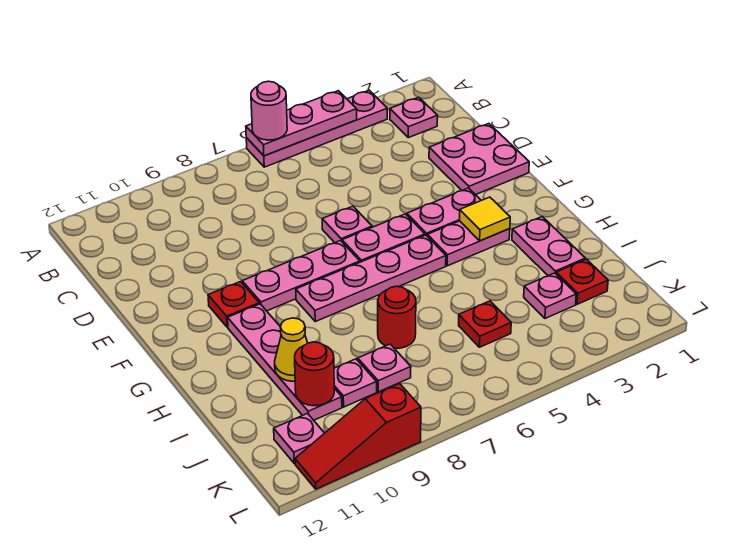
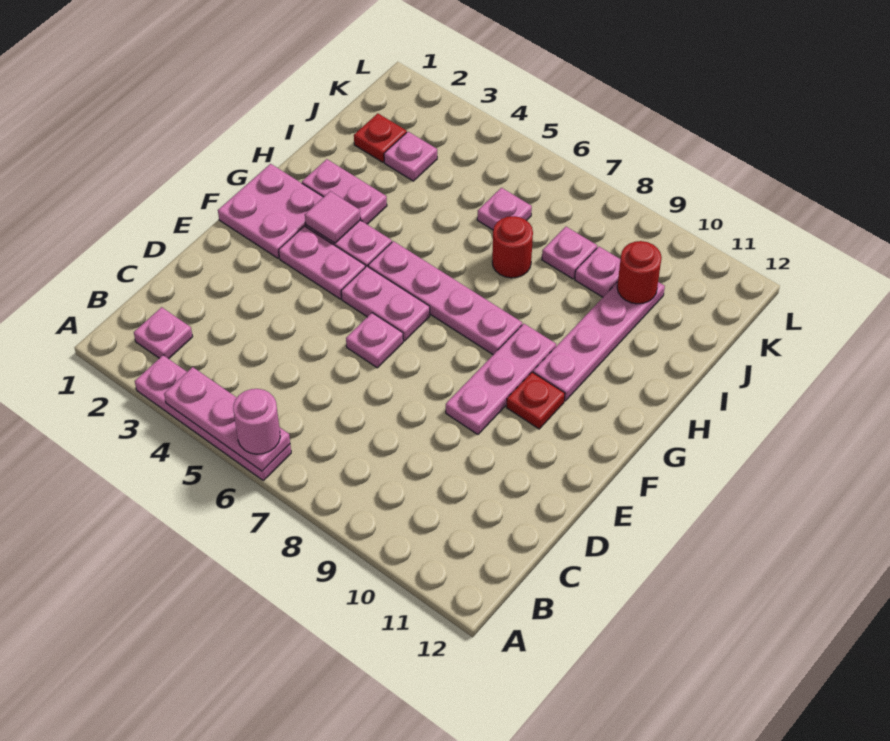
pink plate D1:E2 level 1 -> pink plate F1:G2 level 1
pink plate F7:F9 level 1 -> pink plate E9:G9 level 1
yellow tile G3 level 2 -> pink tile G3 level 2
pink plate H2:I2 level 1 -> pink plate H2:H3 level 1
yellow cone I10 level 2 -> none
red plate J5 level 1 -> none
pink plate K11 level 1 -> pink plate J6 level 1
red slope L9:L11 level 1 top 9 -> none

